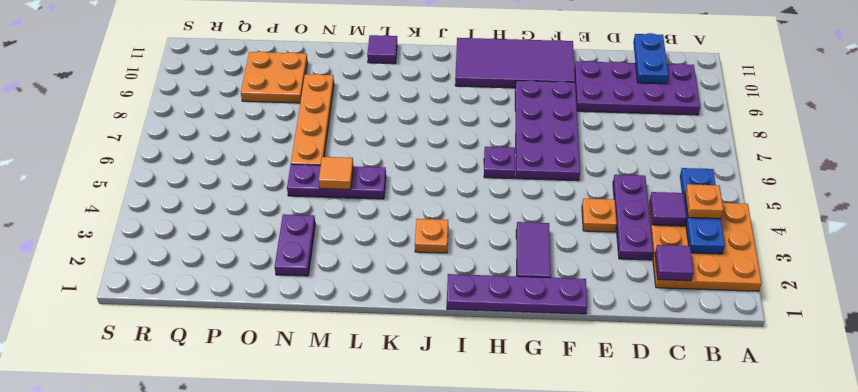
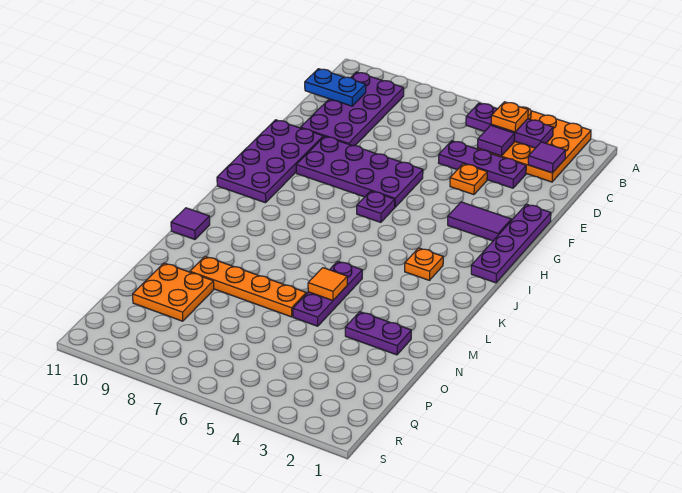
blue plate B3:B5 level 2 -> purple plate B3:B5 level 2
purple tile F10:I11 level 1 -> purple plate F10:I11 level 1

